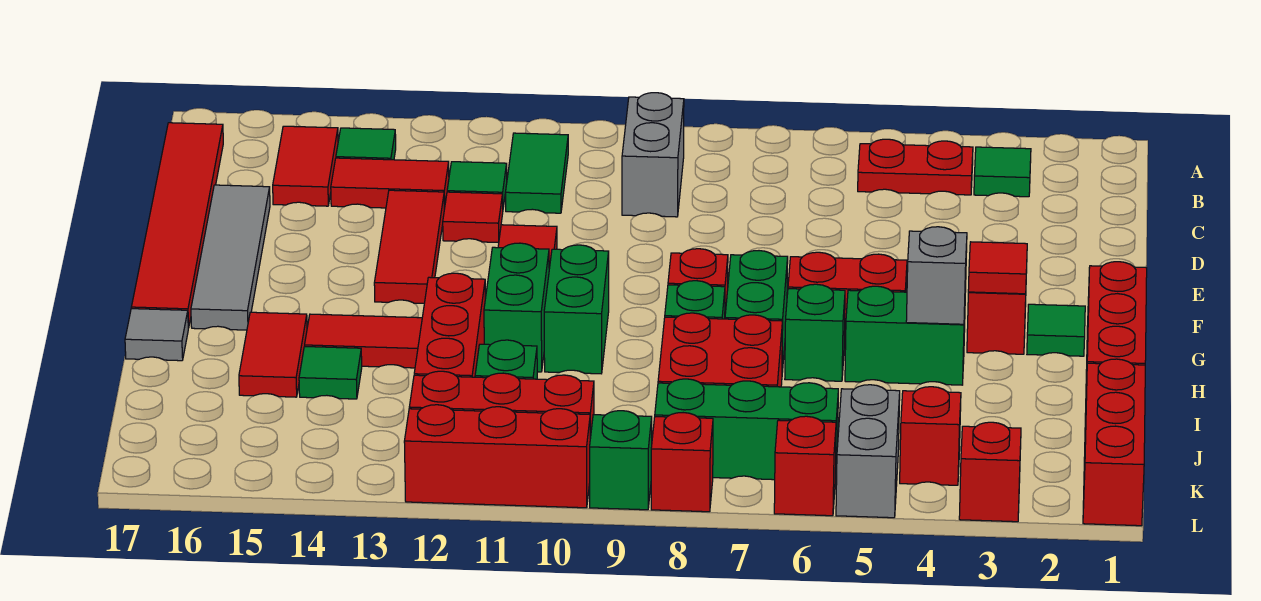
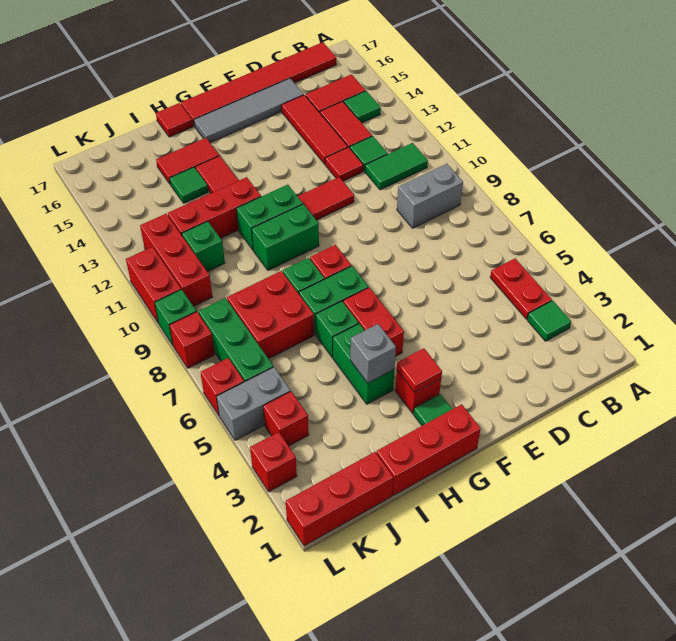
red tile D13:F13 level 1 -> red tile D13:D15 level 1
grey tile H17 level 1 -> red tile H17 level 1
red brick L10:L12 level 1 -> red brick L10:L11 level 1

